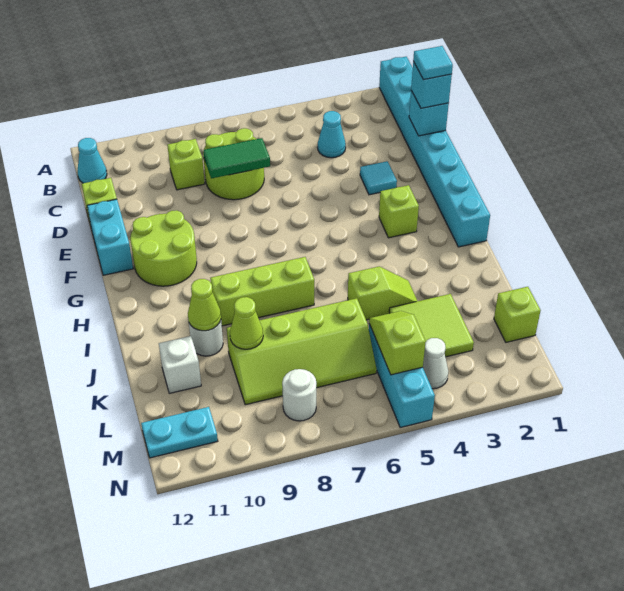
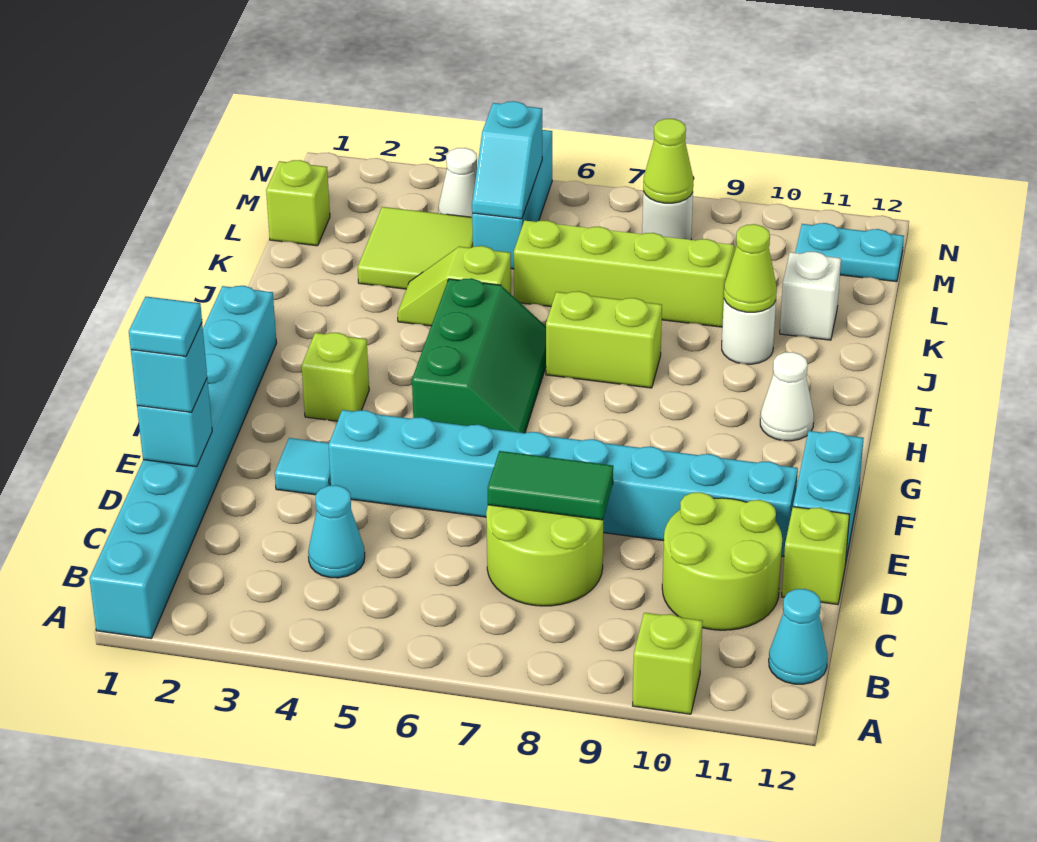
lime brick C9 level 1 -> lime brick A10 level 1
none -> cyan brick E4:E11 level 1
lime round brick F10:G11 level 1 -> lime round brick C10:D11 level 1
none -> green slope G5:I6 level 1 top 5
none -> white cone H11 level 1
lime brick I7:I9 level 1 -> lime brick I7:I8 level 1
lime cone K9 level 2 -> lime cone M8 level 2
lime slope L5:M5 level 2 top M -> cyan slope L5:M5 level 2 top M

